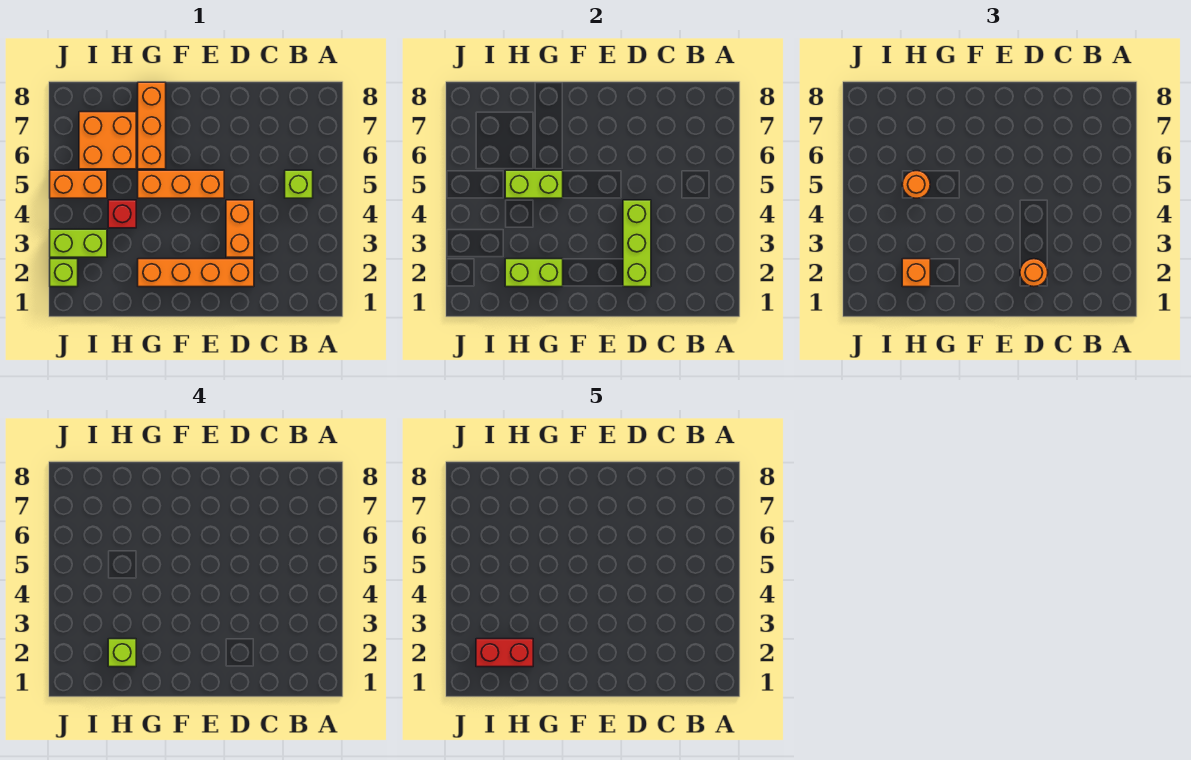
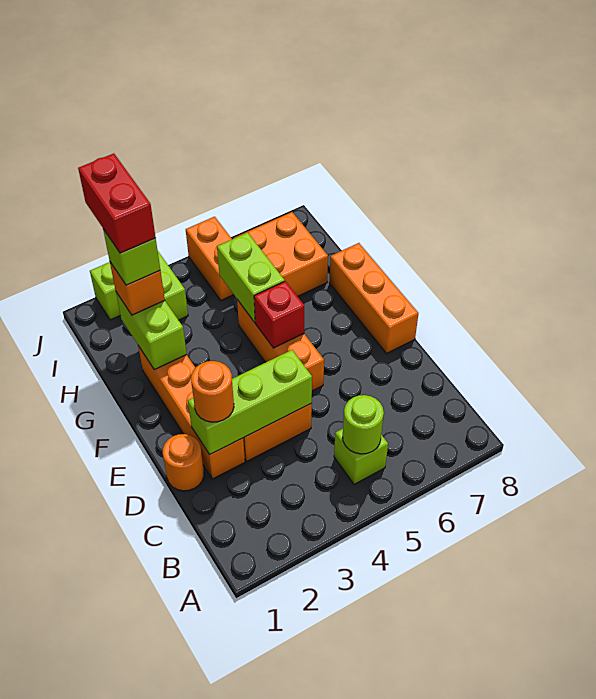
none -> lime round brick B5 level 2
orange brick G6:G8 level 1 -> orange brick E8:G8 level 1
red brick H4 level 1 -> red brick F5 level 2
orange round brick H5 level 3 -> orange round brick D1 level 1

